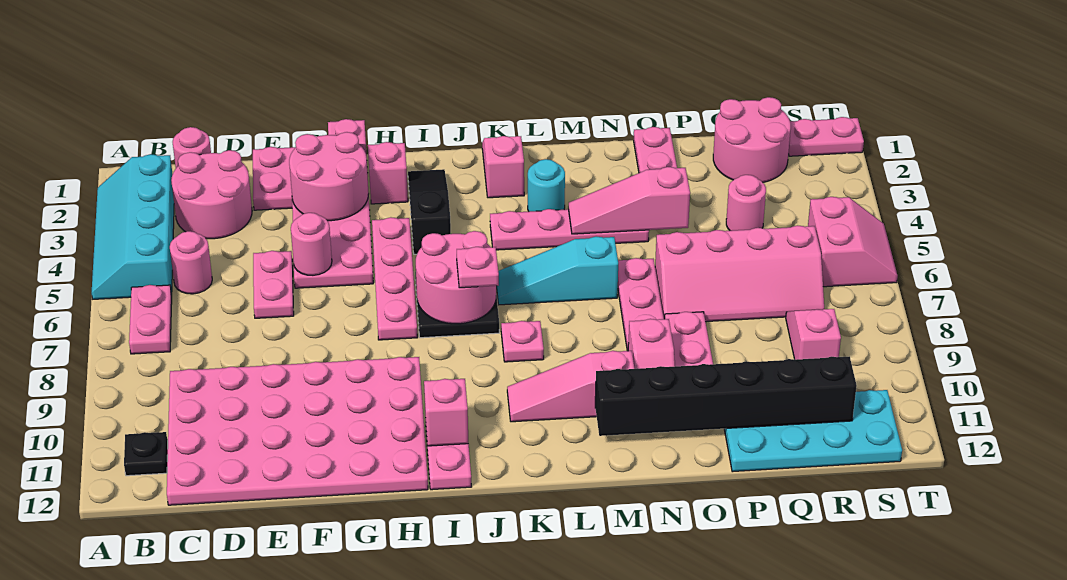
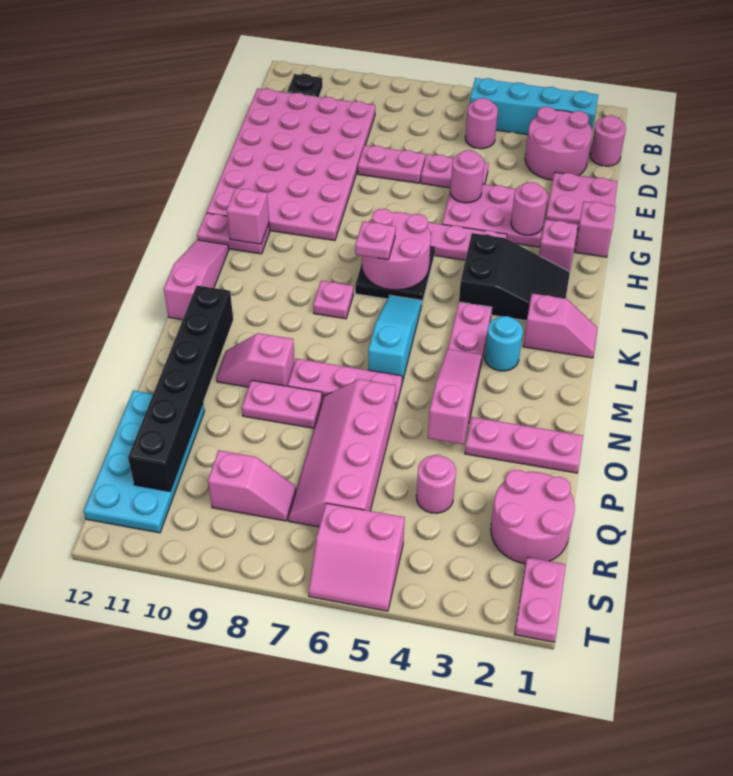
pink plate B6:B7 level 1 -> pink plate E7:E8 level 1
pink round brick F2:G3 level 2 -> pink round brick G3 level 2
black slope I2:I4 level 1 top 4 -> black slope I2:J4 level 1 top 4
pink slope K10:M10 level 1 top M -> pink slope J12:L12 level 1 top L

